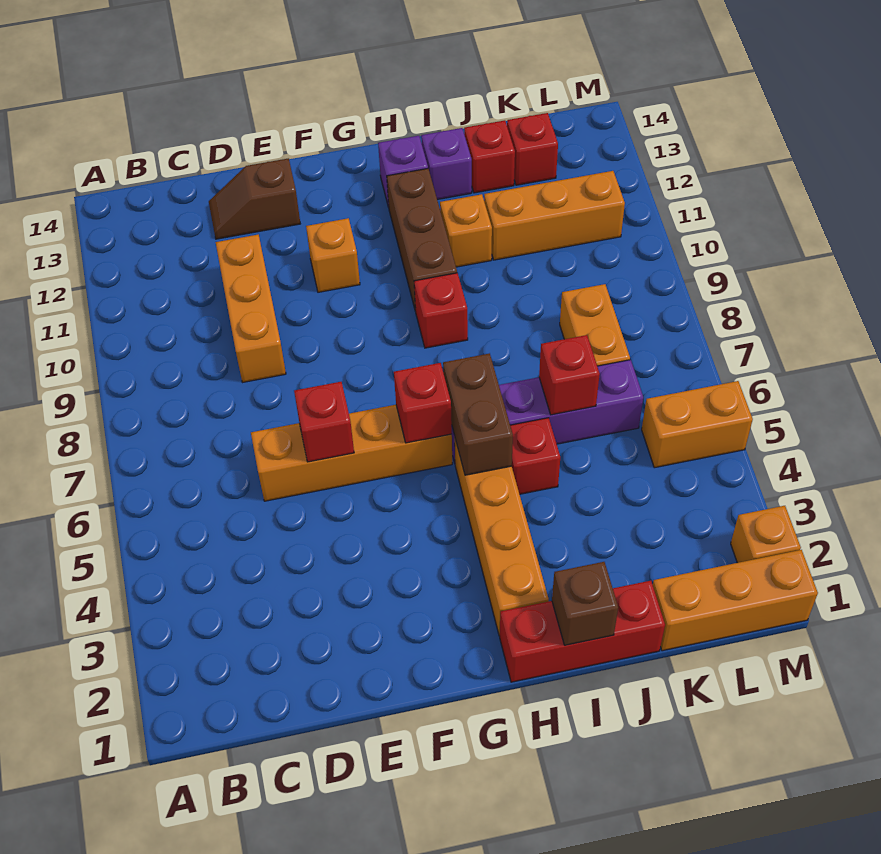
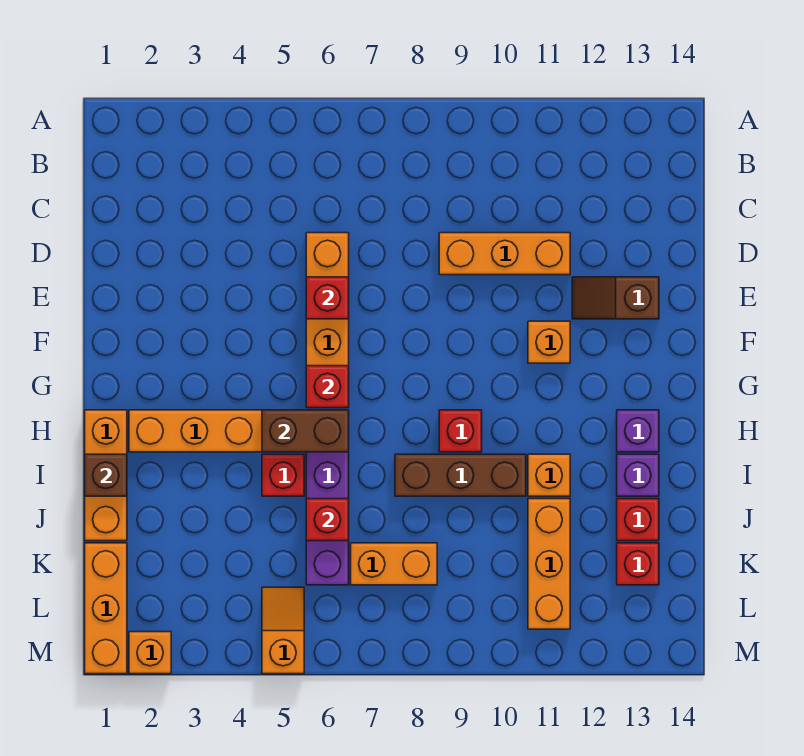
brown slope D13:E13 level 1 top E -> brown slope E12:E13 level 1 top 13
red brick H1:J1 level 1 -> orange brick H1:J1 level 1
brown brick H10:H12 level 1 -> brown brick I8:I10 level 1
orange brick L5:M5 level 1 -> orange slope L5:M5 level 1 top M

